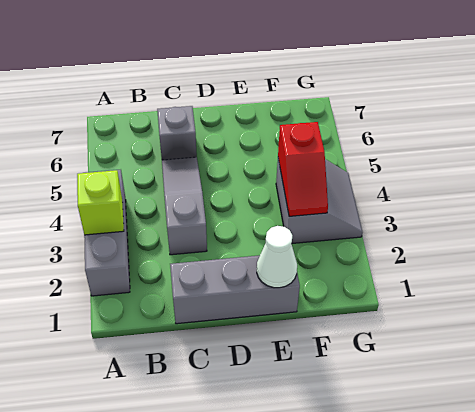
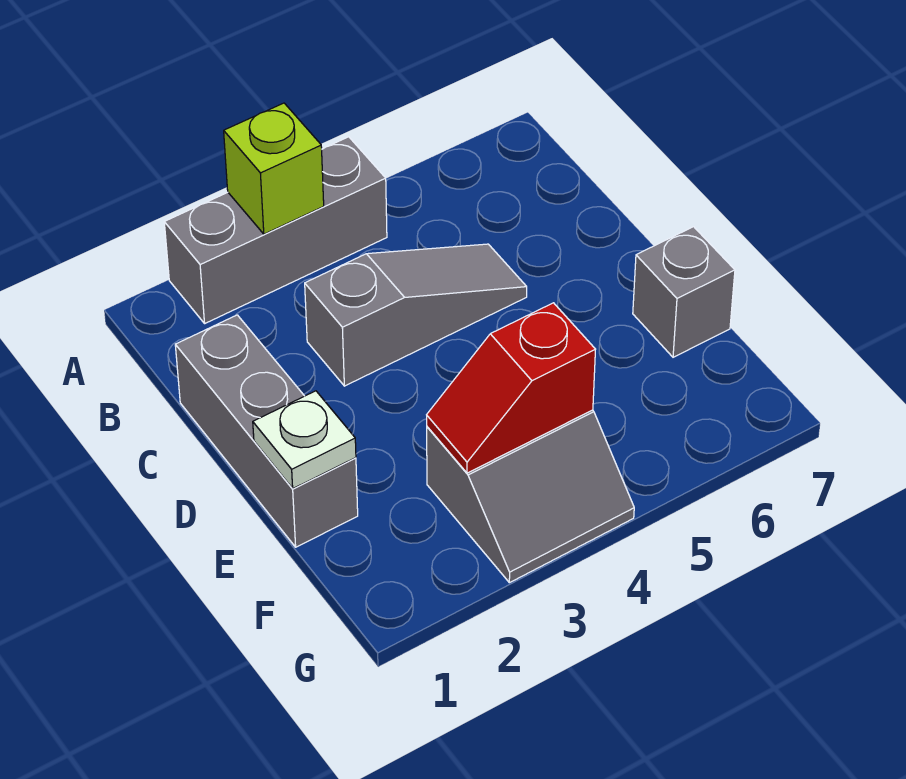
grey brick C6 level 1 -> grey brick E7 level 1
white cone E1 level 2 -> white plate E1 level 2

